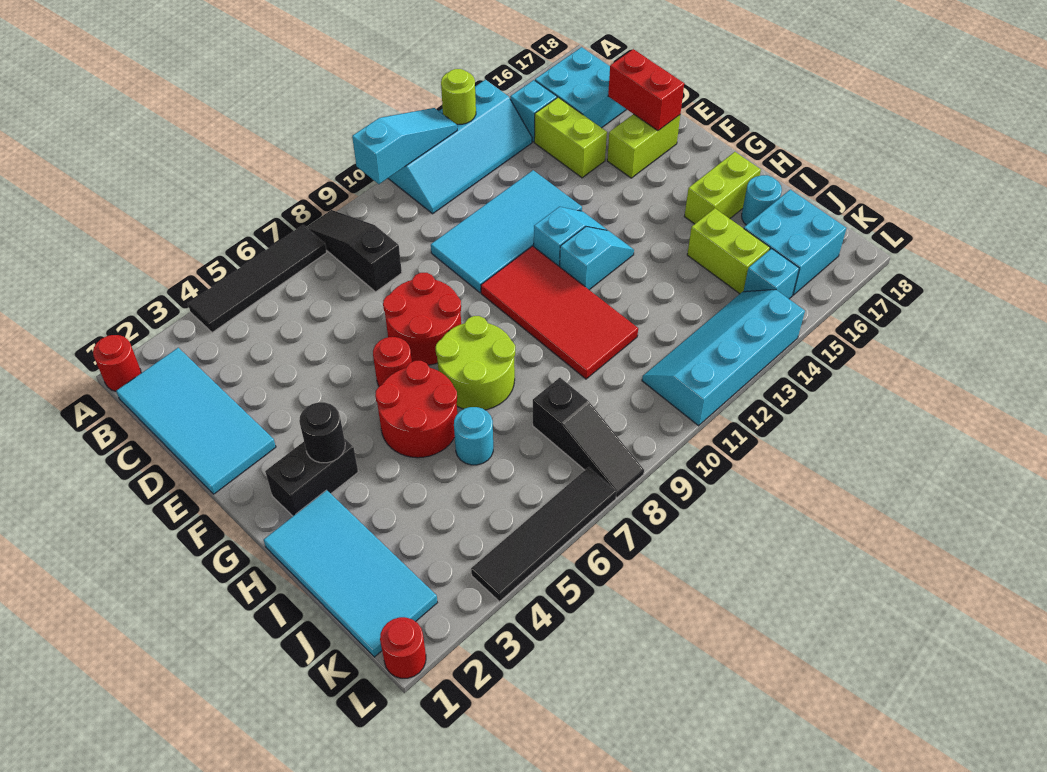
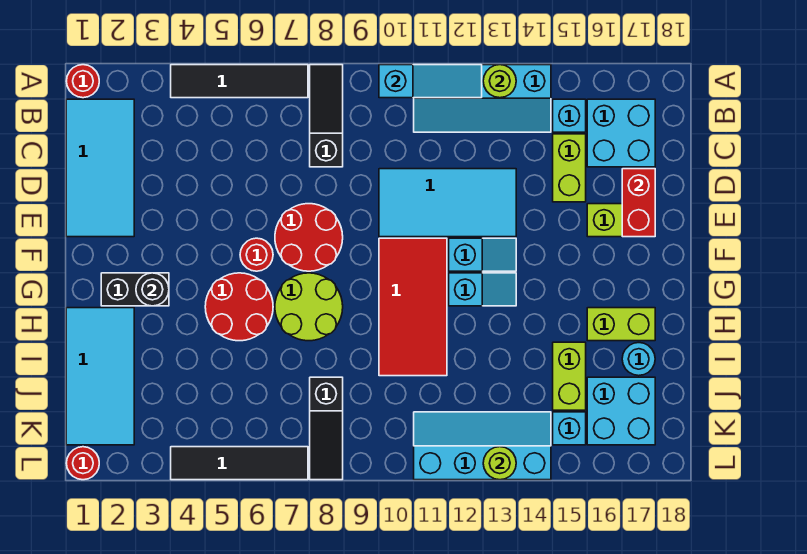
cyan round brick I6 level 1 -> none
none -> lime round brick L13 level 2

